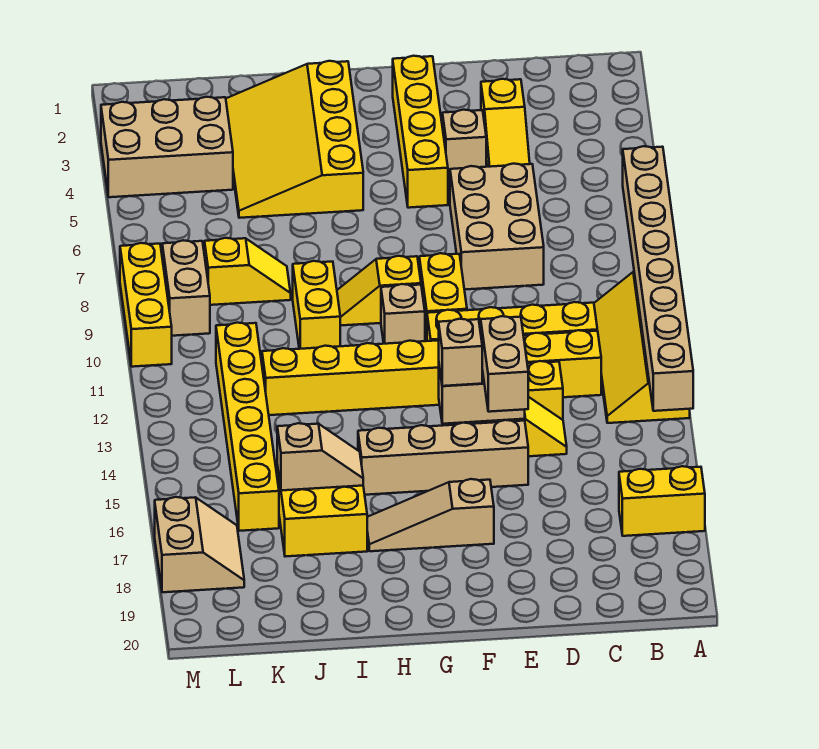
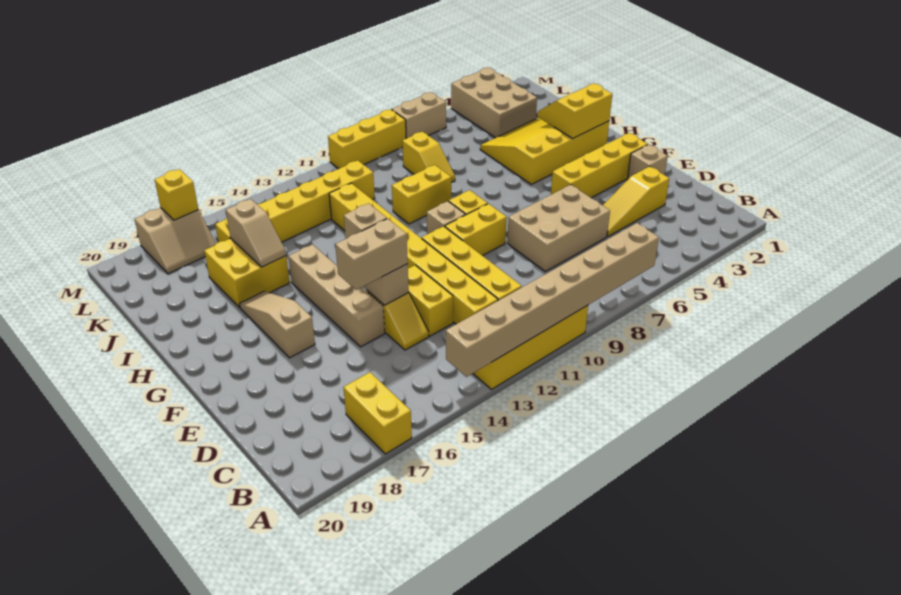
tan brick E4 level 1 -> tan brick E2 level 1
none -> yellow slope H2:I3 level 2 top H
tan brick L8:L9 level 1 -> tan brick M6:M7 level 1
none -> yellow brick M17 level 2

